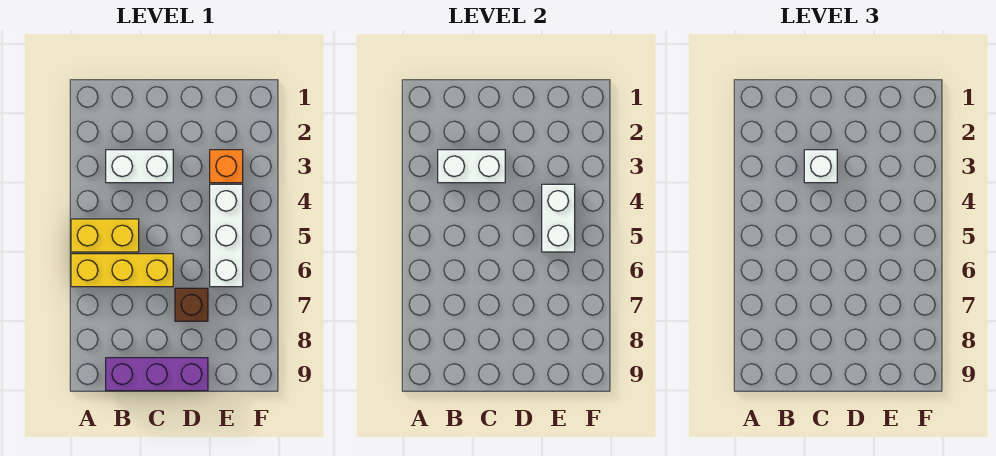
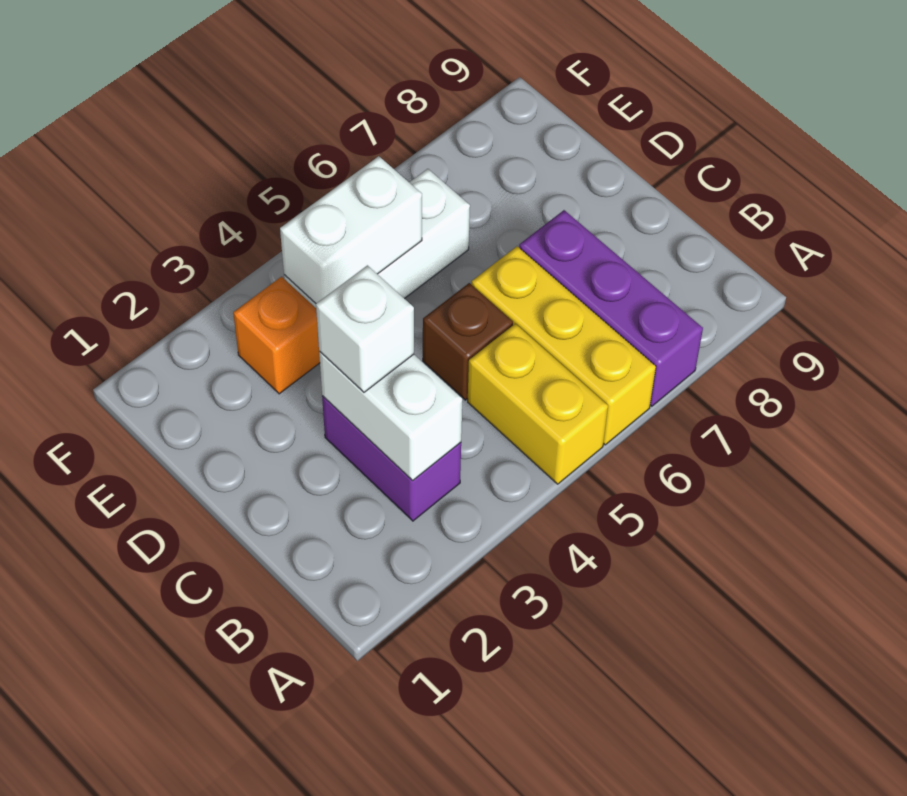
white brick B3:C3 level 1 -> purple brick B3:C3 level 1
purple brick B9:D9 level 1 -> purple brick A7:C7 level 1
brown brick D7 level 1 -> brown brick C5 level 1

